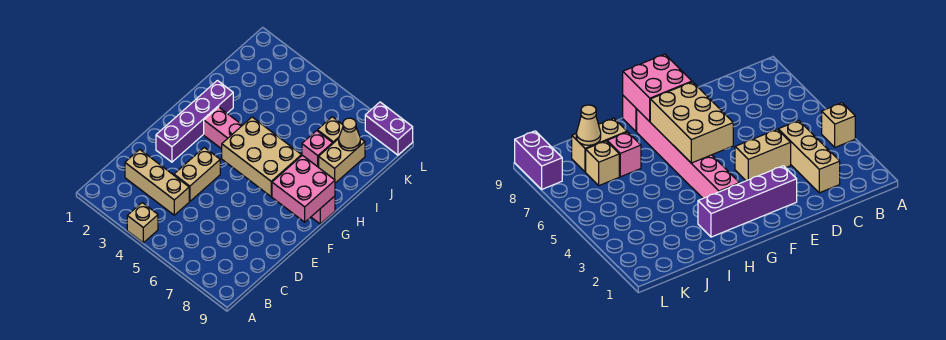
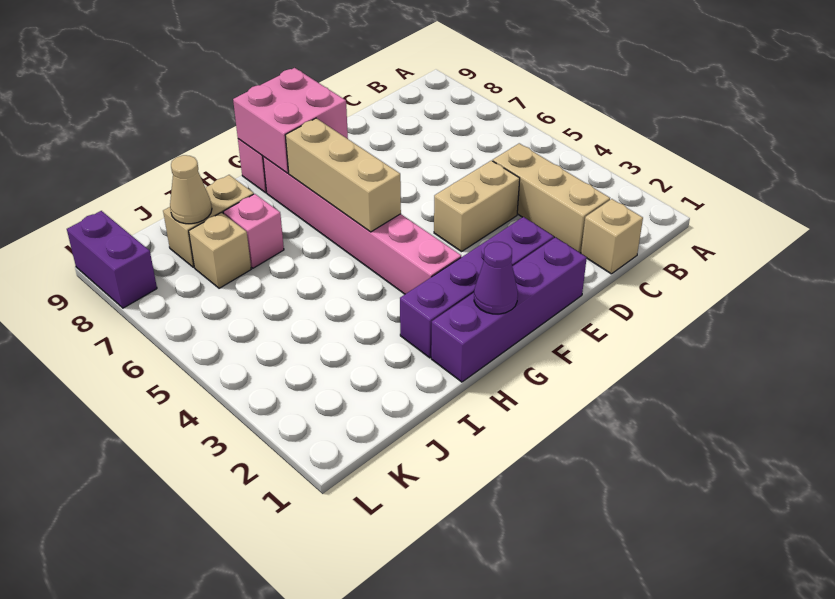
tan brick A4 level 1 -> tan brick C1 level 1
none -> purple brick E1:H1 level 1
tan brick F5:G7 level 2 -> tan brick G5:G7 level 2
none -> purple cone G1 level 2

